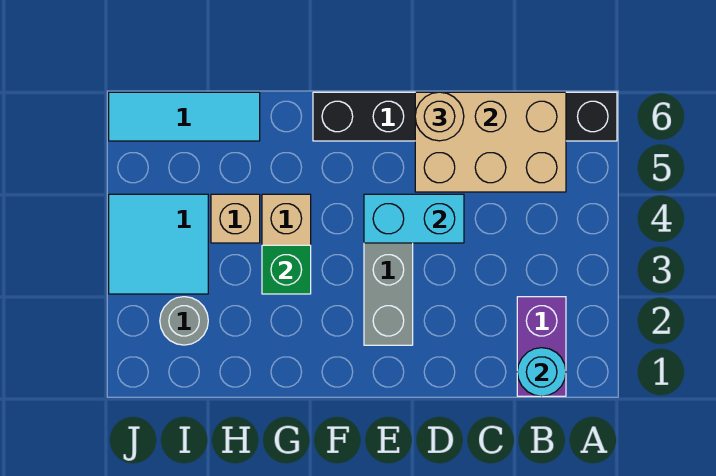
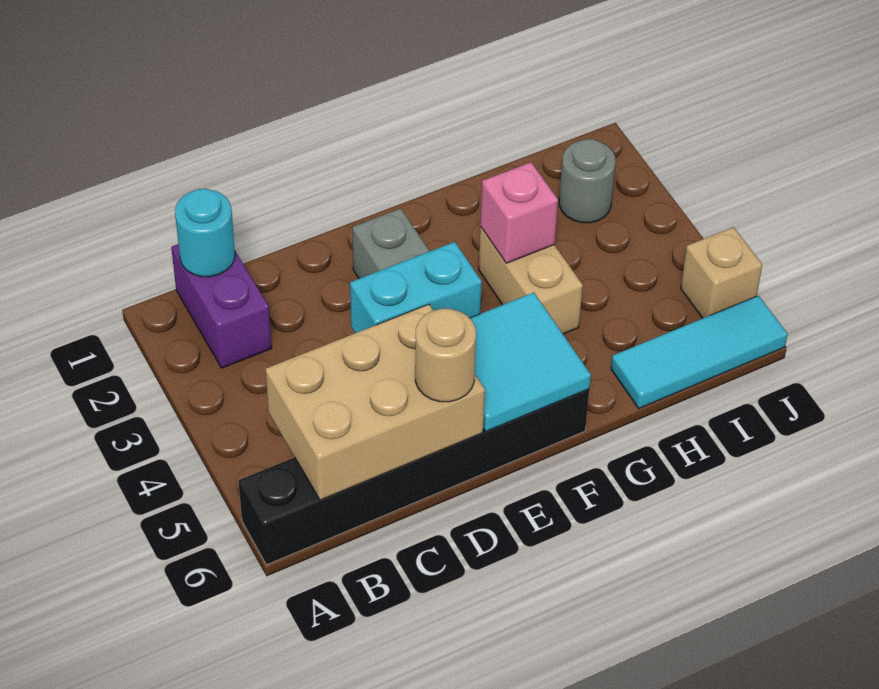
green brick G3 level 2 -> pink brick G3 level 2
tan brick H4 level 1 -> tan brick J5 level 1
cyan tile I3:J4 level 1 -> cyan tile E5:F6 level 2

